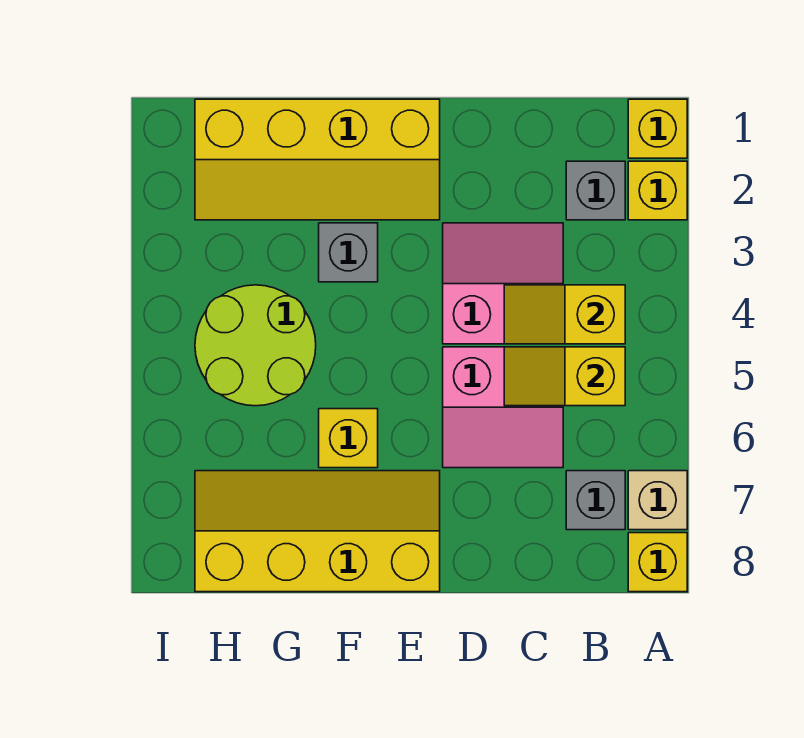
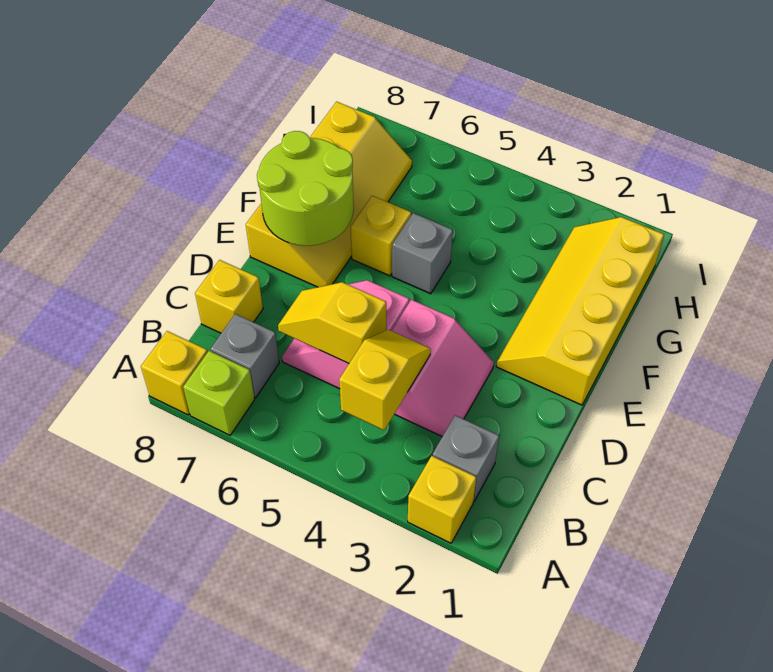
yellow brick A1 level 1 -> yellow brick C8 level 1
tan brick A7 level 1 -> lime brick A7 level 1
yellow slope B5:C5 level 2 top B -> yellow slope C5:C6 level 2 top 5
grey brick F3 level 1 -> grey brick F5 level 1
lime round brick G4:H5 level 1 -> lime round brick E7:F8 level 2

